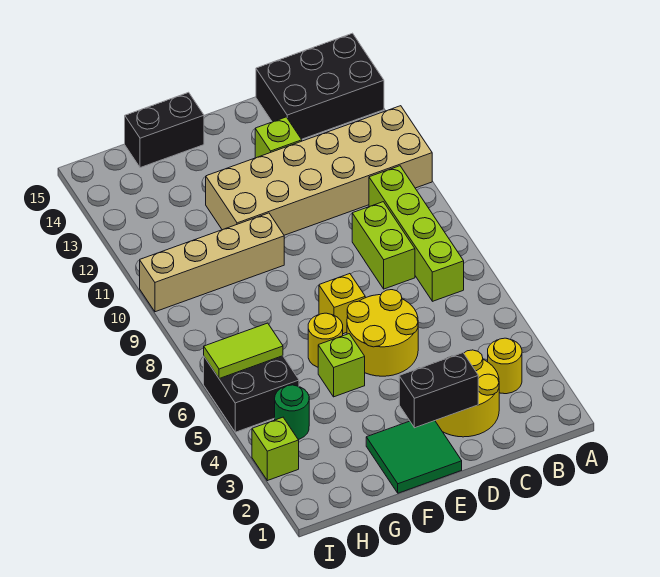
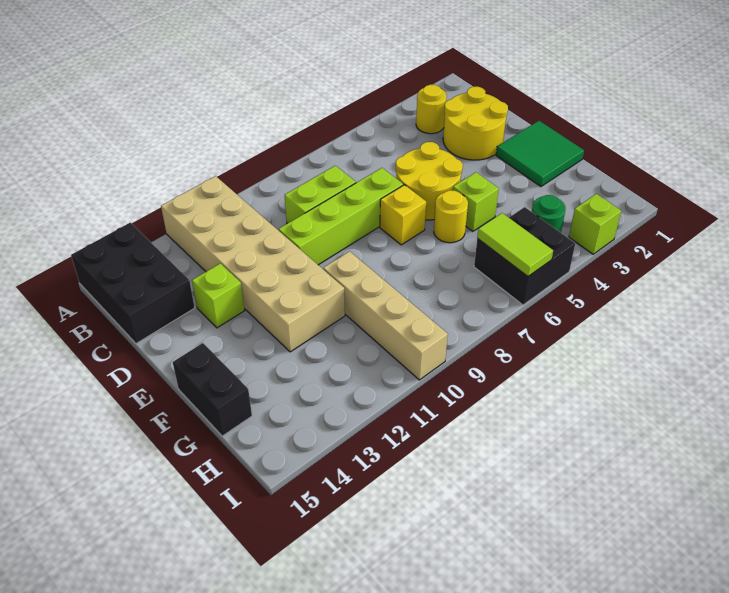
lime brick B7:B10 level 1 -> lime brick D7:D10 level 1
black brick D2:E2 level 2 -> none

